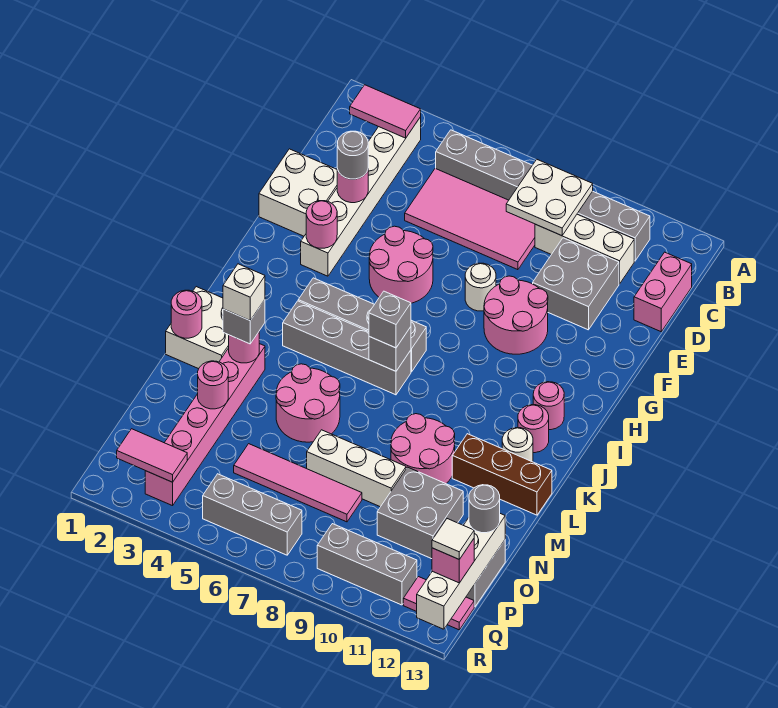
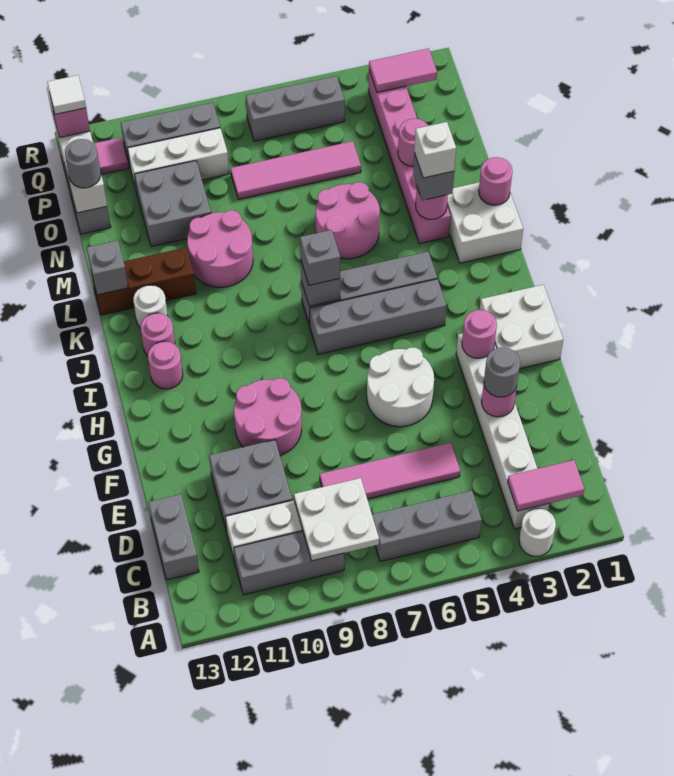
pink tile C5:D8 level 1 -> pink tile D5:D8 level 1
pink brick C13:D13 level 1 -> grey brick C13:D13 level 1
white brick E1:F2 level 1 -> white brick G1:H2 level 1
pink round brick F5:G6 level 1 -> white round brick F5:G6 level 1
white round brick F8 level 1 -> white round brick A3 level 1
none -> grey brick L13 level 2
white brick N7:N9 level 1 -> white brick P9:P11 level 1

